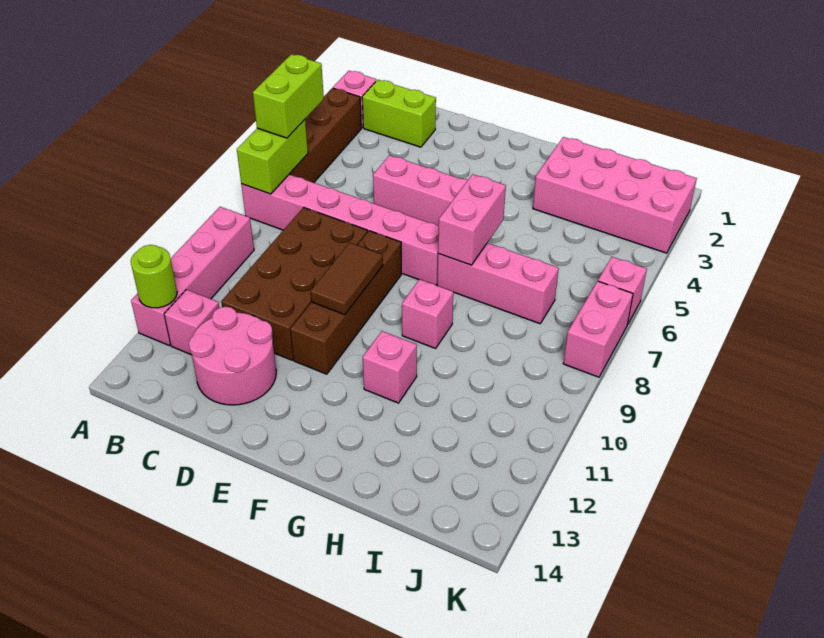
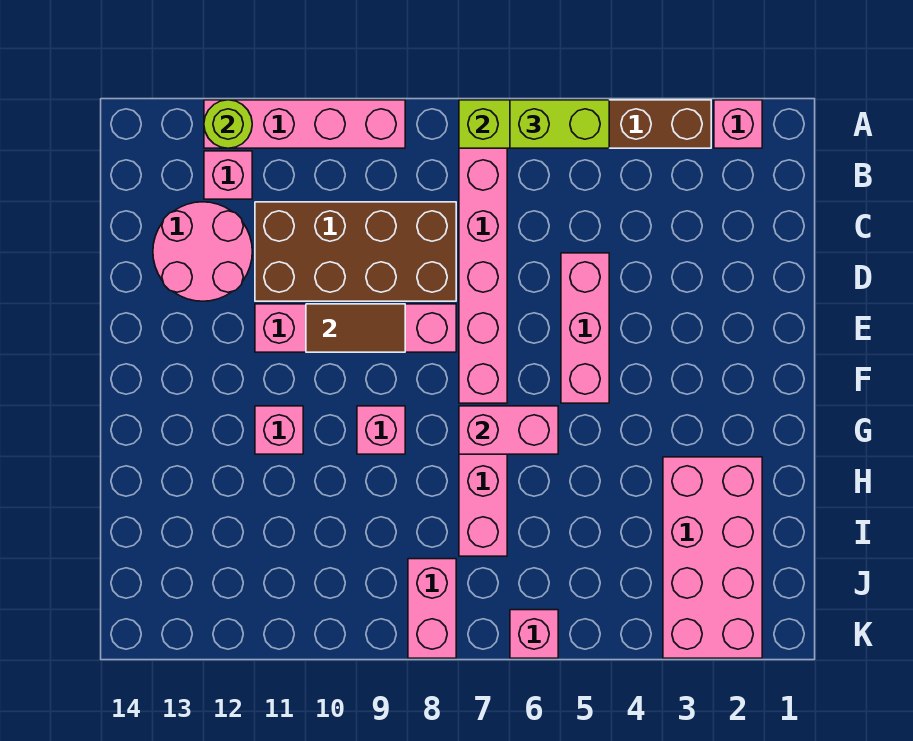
lime brick B2:C2 level 1 -> none
brown brick E8:E11 level 1 -> pink brick E8:E11 level 1
pink brick K7:K8 level 1 -> pink brick J8:K8 level 1

